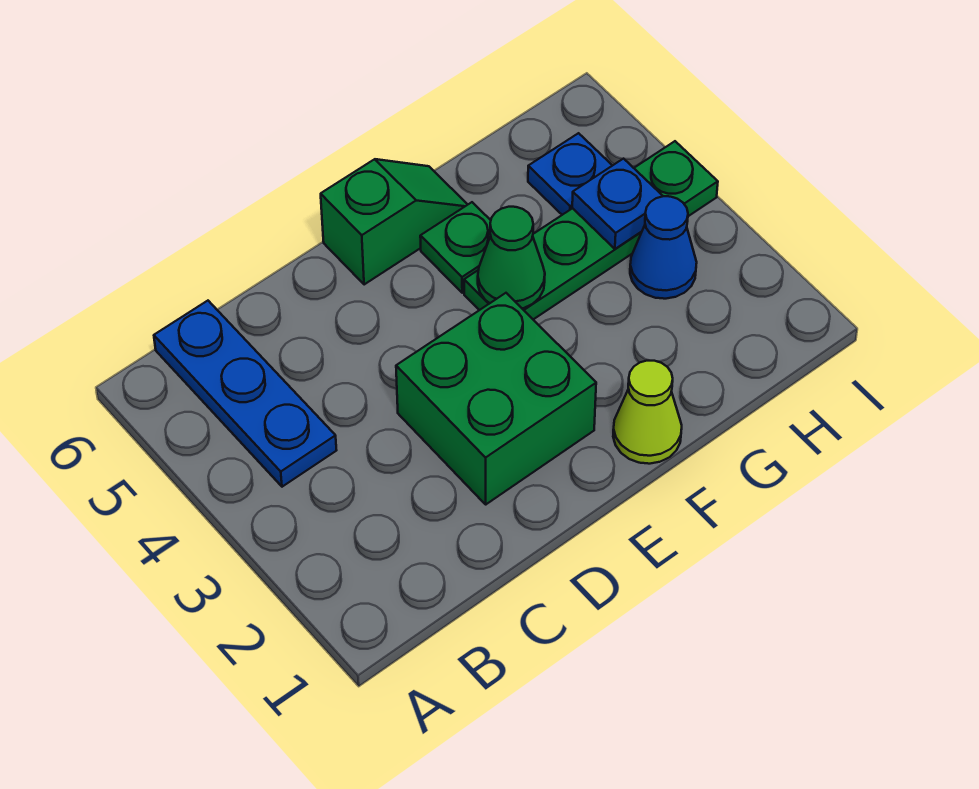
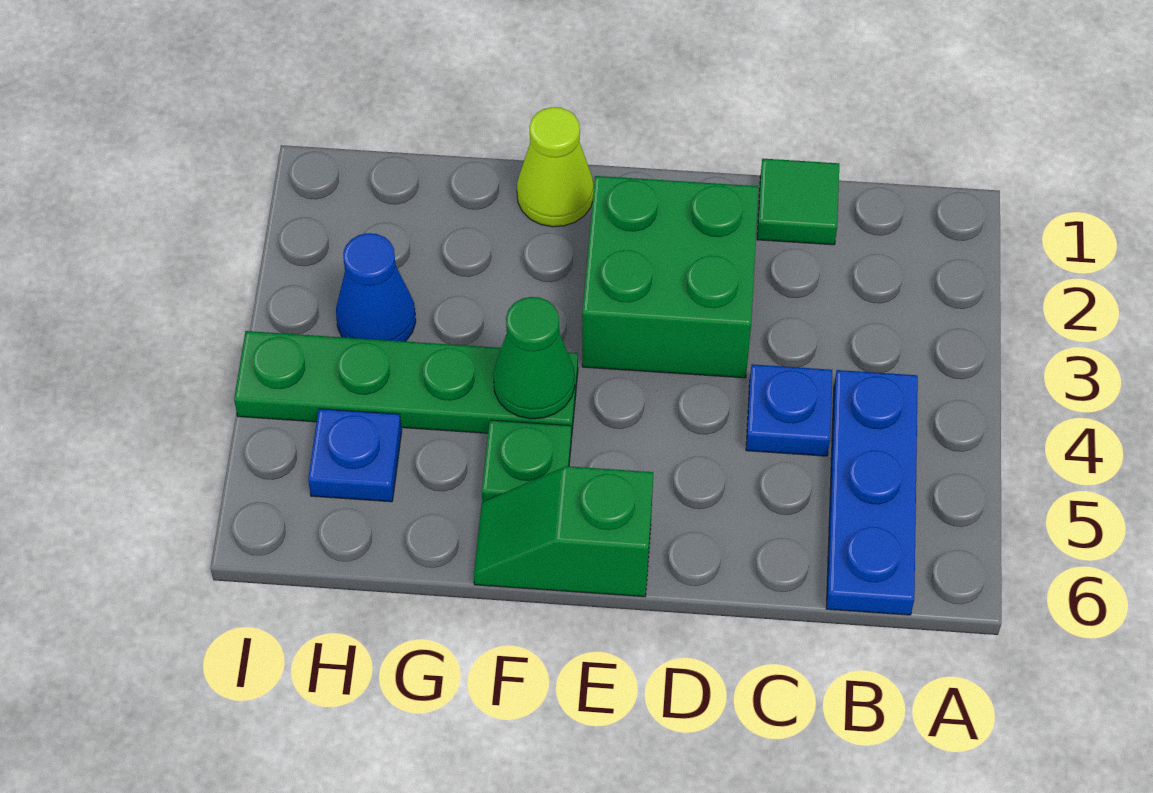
none -> green tile C1 level 1
blue plate H4 level 2 -> blue plate C4 level 1

